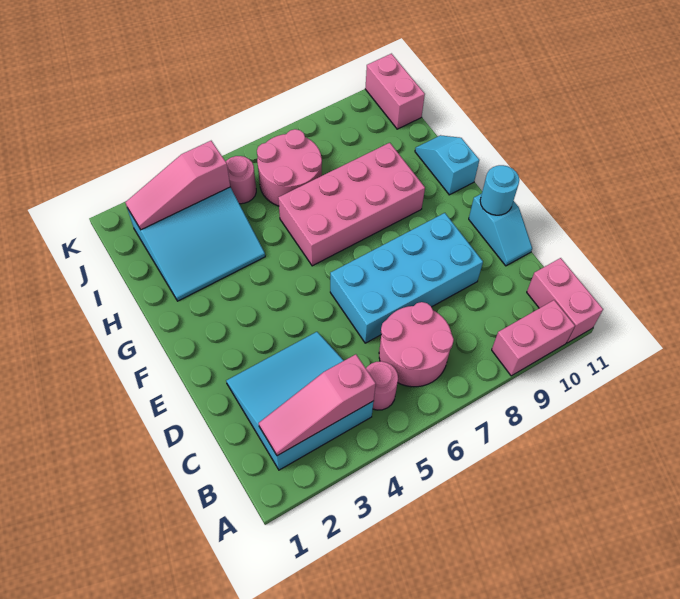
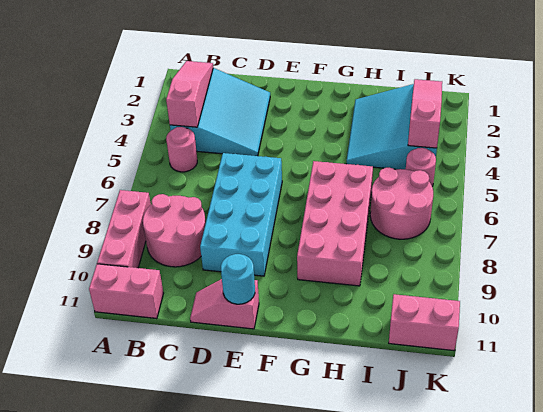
pink brick A9:A10 level 1 -> pink brick A8:A10 level 1
pink round brick B6:C7 level 1 -> pink round brick B8:C9 level 1
cyan slope D11:E11 level 1 top E -> pink slope D11:E11 level 1 top E
cyan slope G11:H11 level 1 top G -> none

